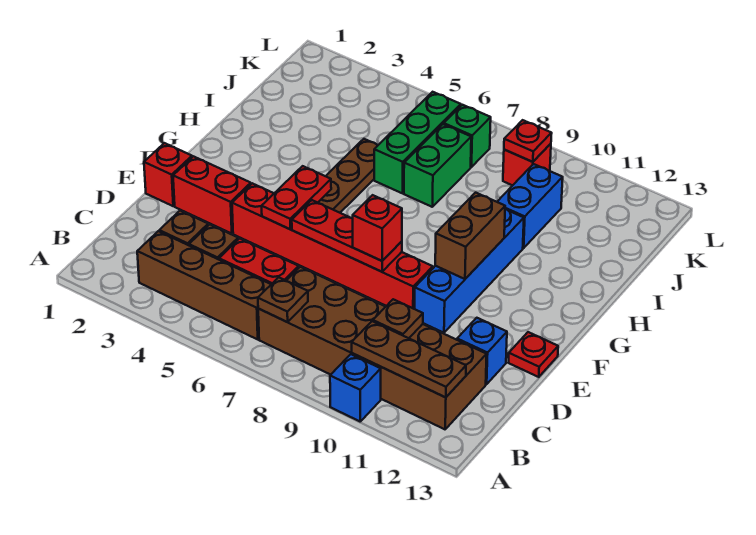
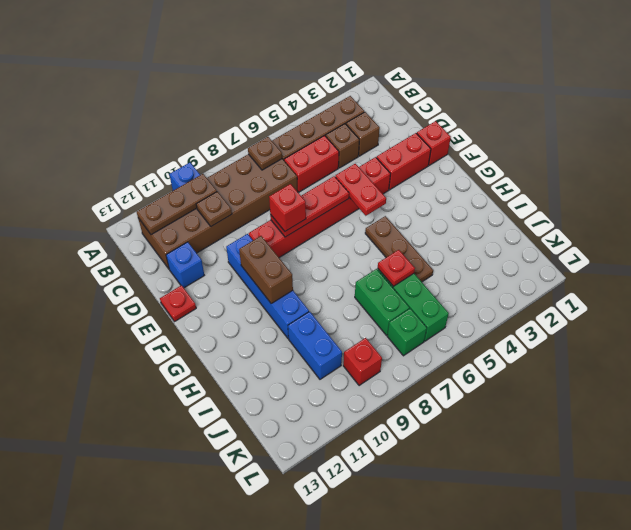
red plate K9 level 2 -> red plate I6 level 2

